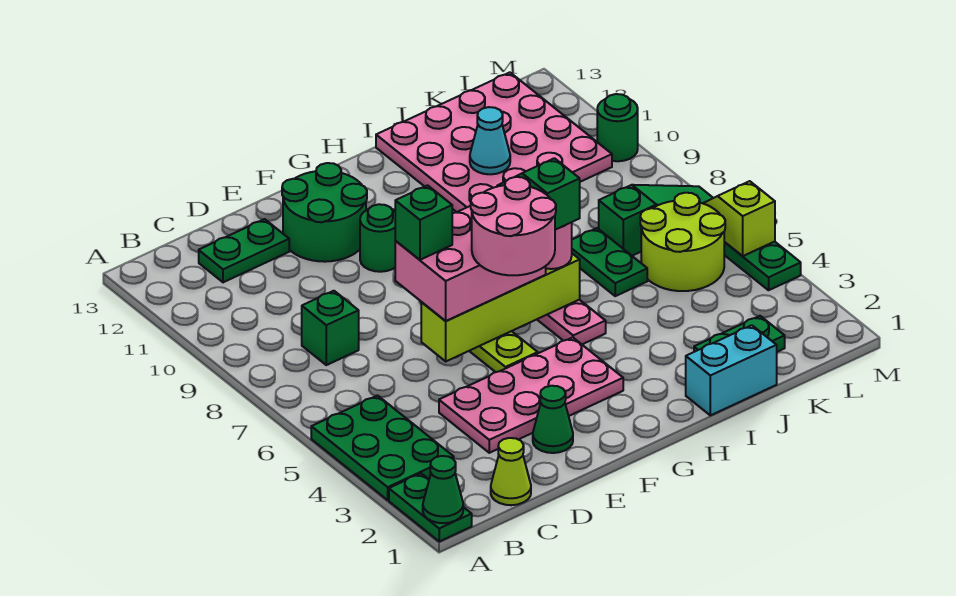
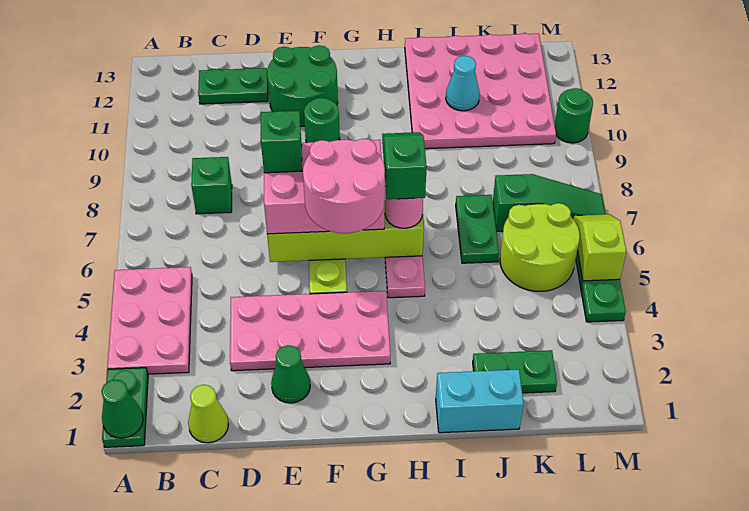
green plate A3:B5 level 1 -> pink plate A3:B5 level 1

